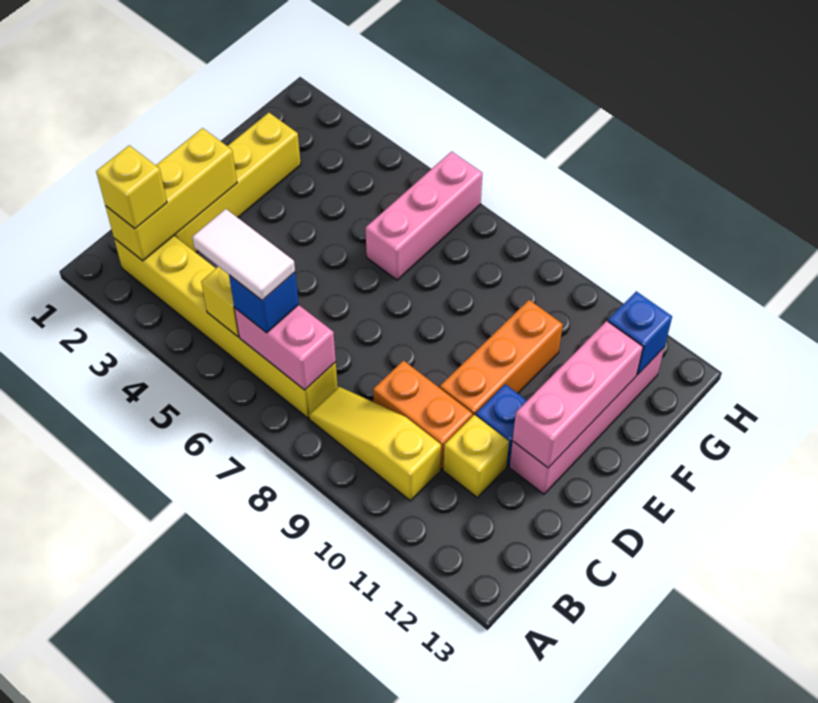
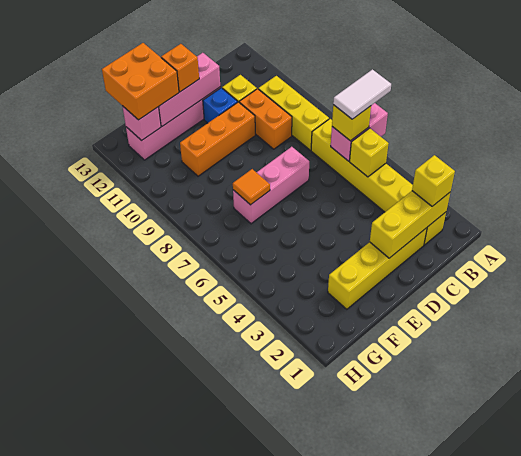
white tile B5:B6 level 4 -> white tile A6:B6 level 4
pink brick B6:B7 level 2 -> pink brick A6:B6 level 2
blue brick B6 level 3 -> yellow brick B6 level 3
yellow slope B8:B10 level 1 top 10 -> yellow brick B8:B10 level 1
none -> orange brick E12 level 3
pink brick F6:H6 level 1 -> pink brick D7:F7 level 1
none -> orange tile F7 level 2
none -> orange brick F12:G13 level 3
blue brick G12 level 2 -> pink brick G12 level 2

